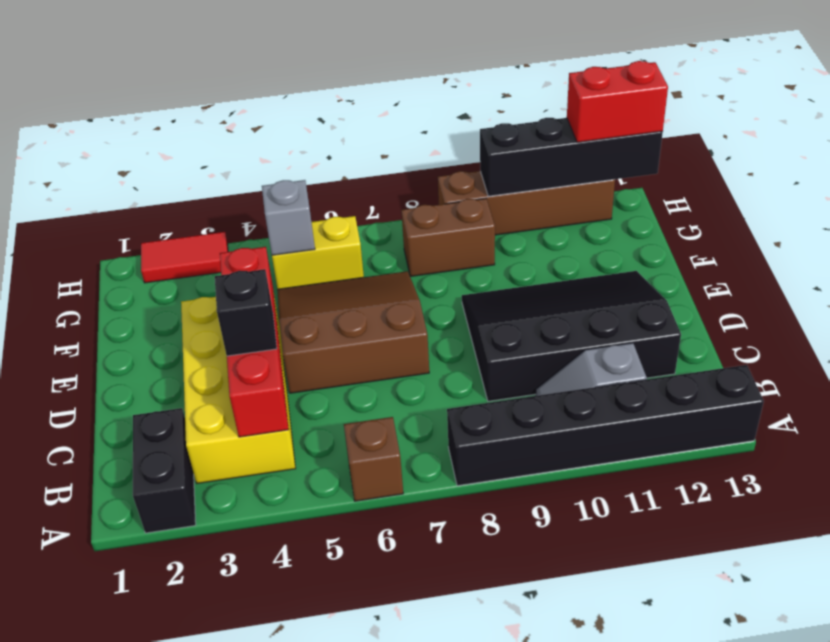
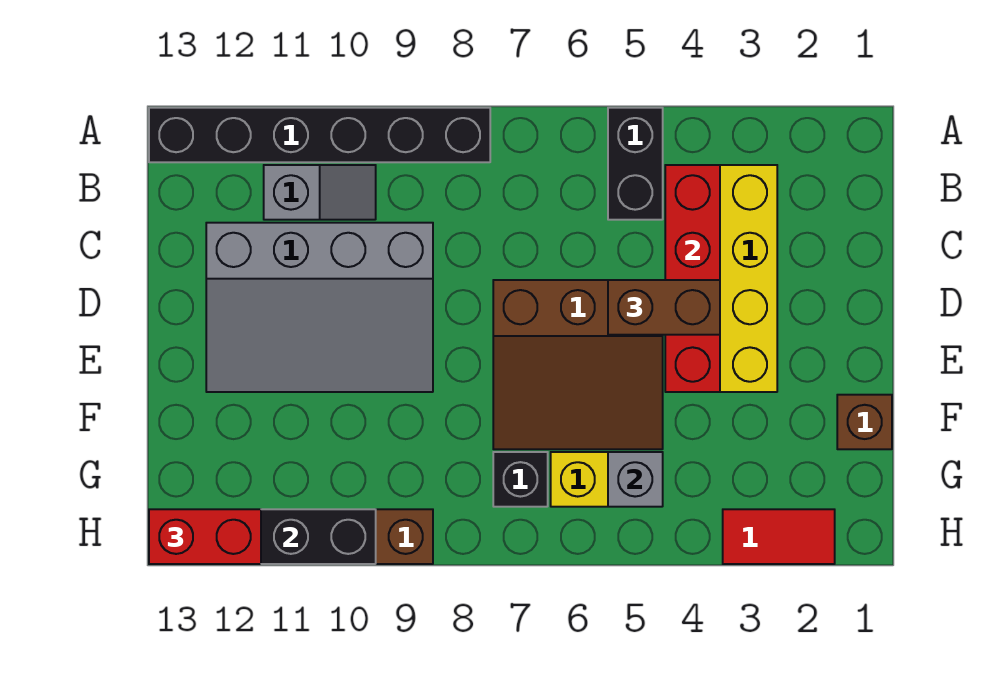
black brick A2:B2 level 1 -> black brick A5:B5 level 1
brown brick A6 level 1 -> brown brick F1 level 1
black brick C4 level 3 -> black brick G7 level 1
black slope C9:E12 level 1 top C -> grey slope C9:E12 level 1 top C
brown brick G8:G9 level 1 -> brown brick D4:D5 level 3

